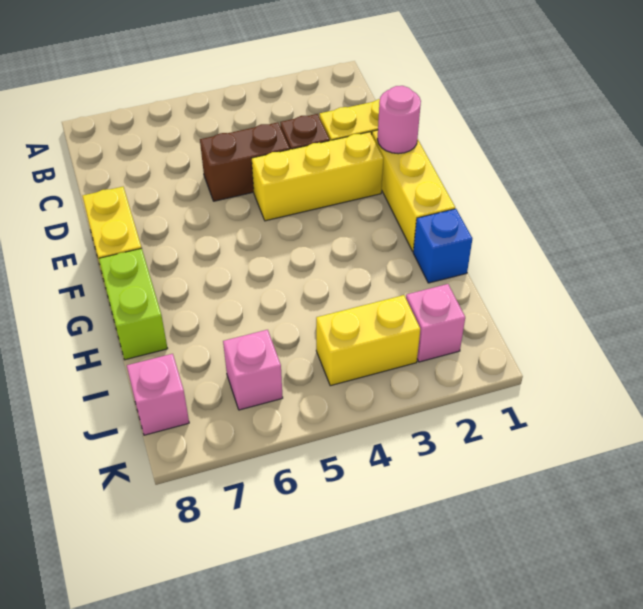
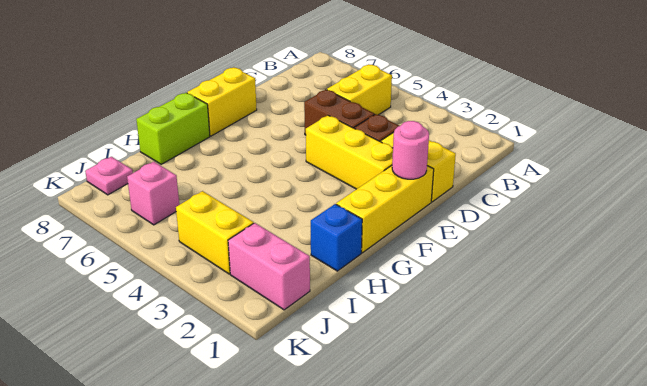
none -> yellow brick B5:C5 level 1
pink brick J2 level 1 -> pink brick J1:J2 level 1
pink brick J8 level 1 -> pink plate J8 level 1

